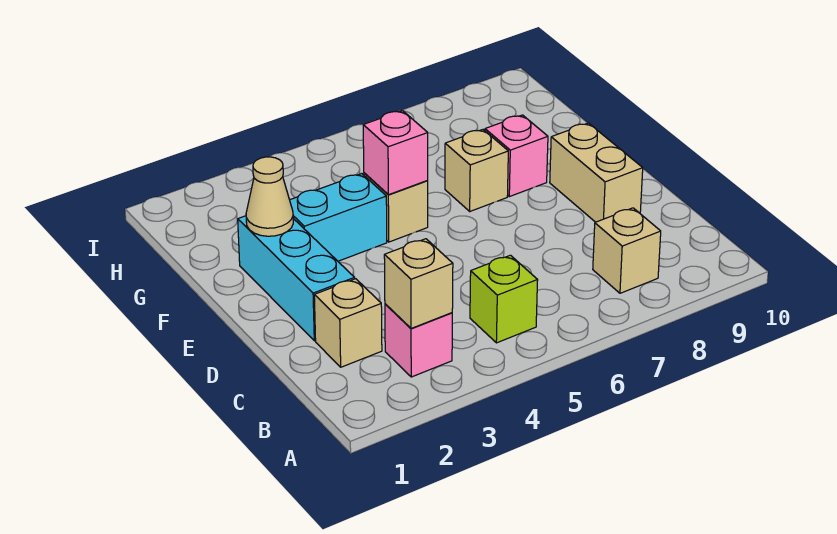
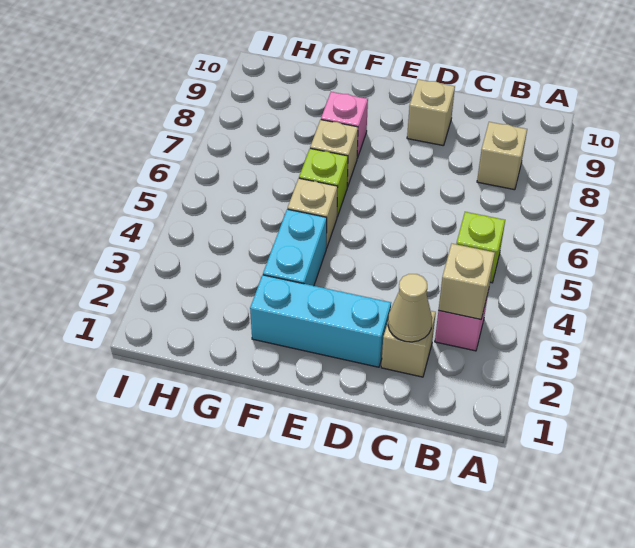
tan brick D9:E9 level 1 -> tan brick D9 level 1
tan cone F2 level 2 -> tan cone C2 level 2
pink brick F5 level 2 -> none
none -> lime brick F6 level 1

